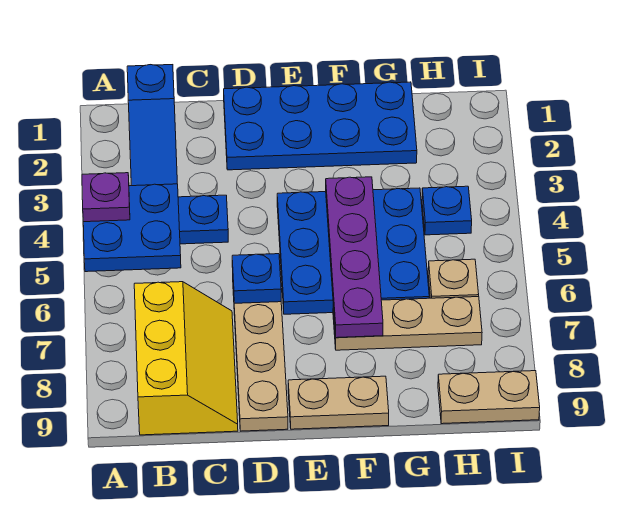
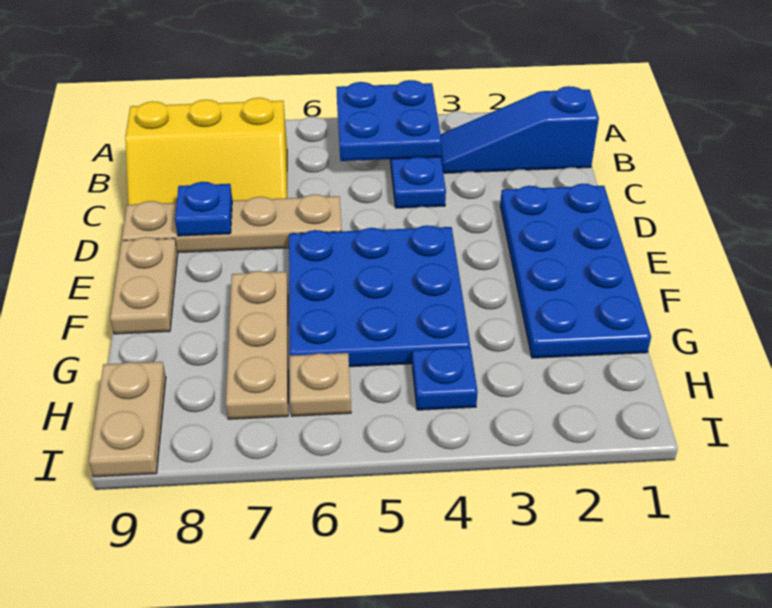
purple plate A4 level 3 -> none
blue plate D6 level 2 -> blue plate D8 level 2
purple plate F4:F7 level 2 -> none

